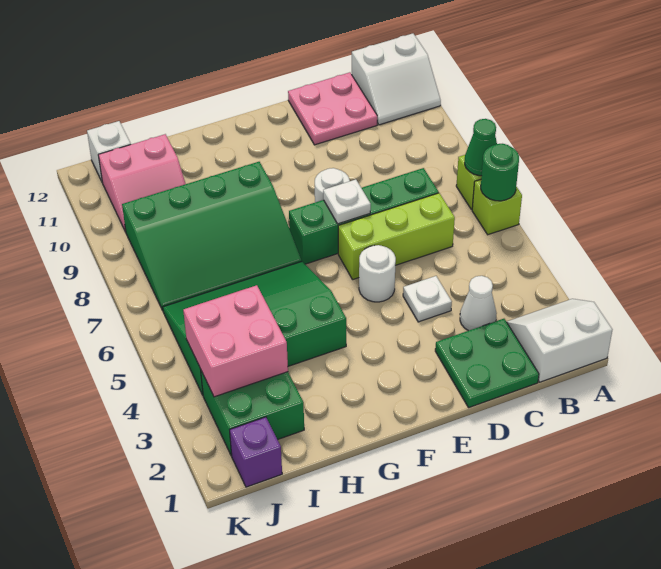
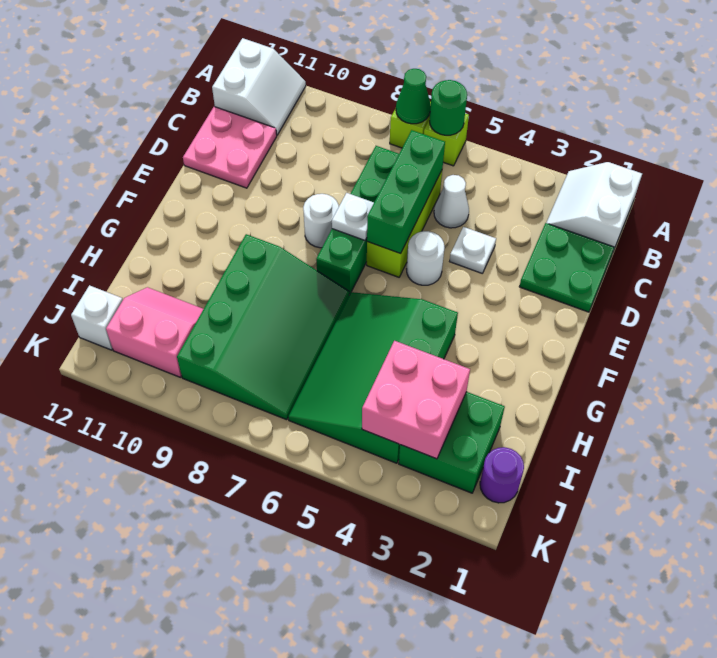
white cone C3 level 1 -> white cone C5 level 1
none -> green brick C6:E6 level 2
pink slope I10:J11 level 1 top 11 -> pink slope I10:J11 level 1 top J
purple brick J1 level 1 -> purple round brick J1 level 1

